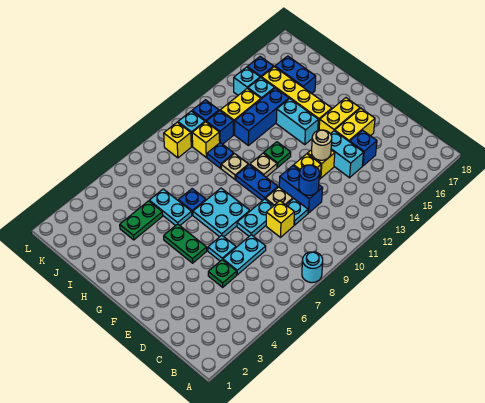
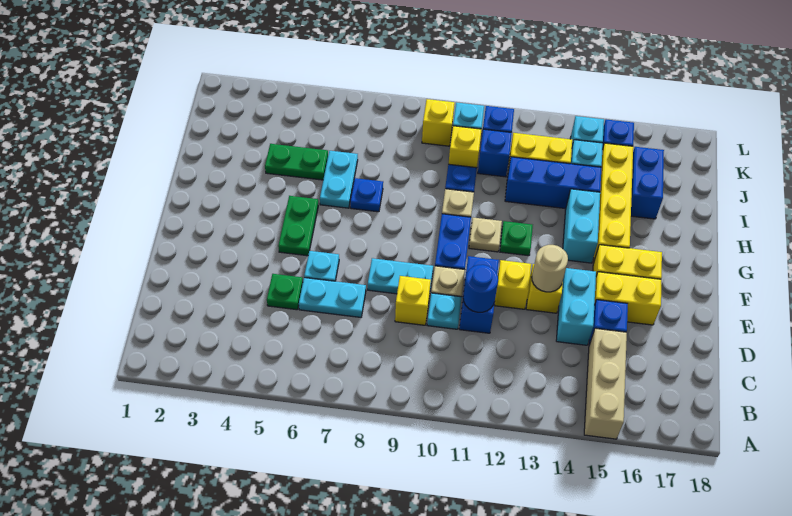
cyan round brick A8 level 1 -> none
none -> tan brick A15:C15 level 1
cyan plate F7:G8 level 1 -> none

